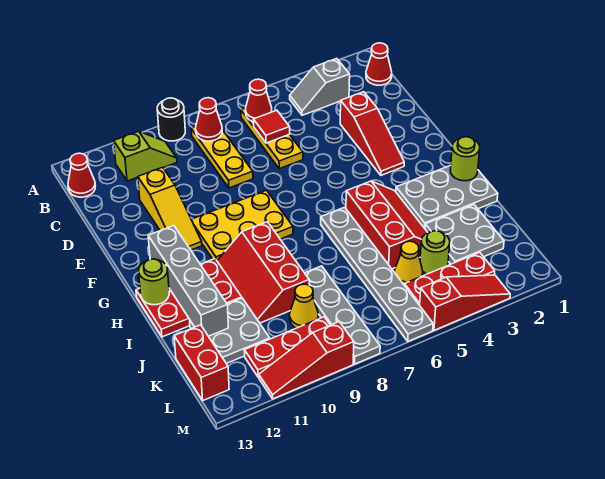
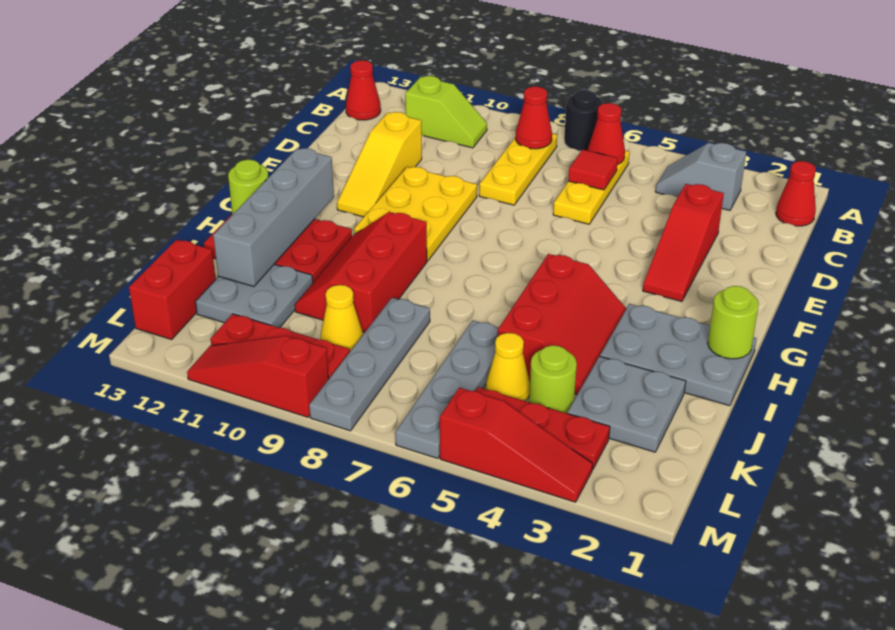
black round brick A9 level 1 -> black round brick A7 level 1
yellow plate F8:G10 level 1 -> yellow plate E9:G10 level 1
grey plate H6:M6 level 1 -> grey plate J6:M6 level 1

